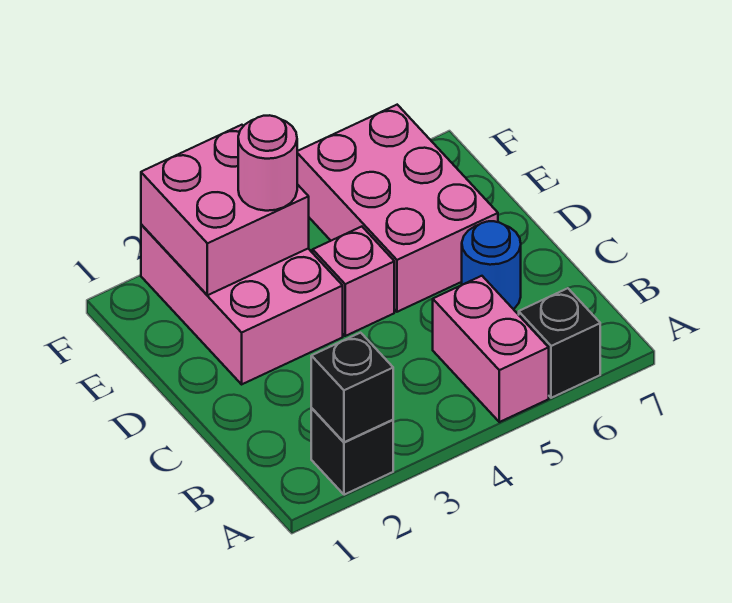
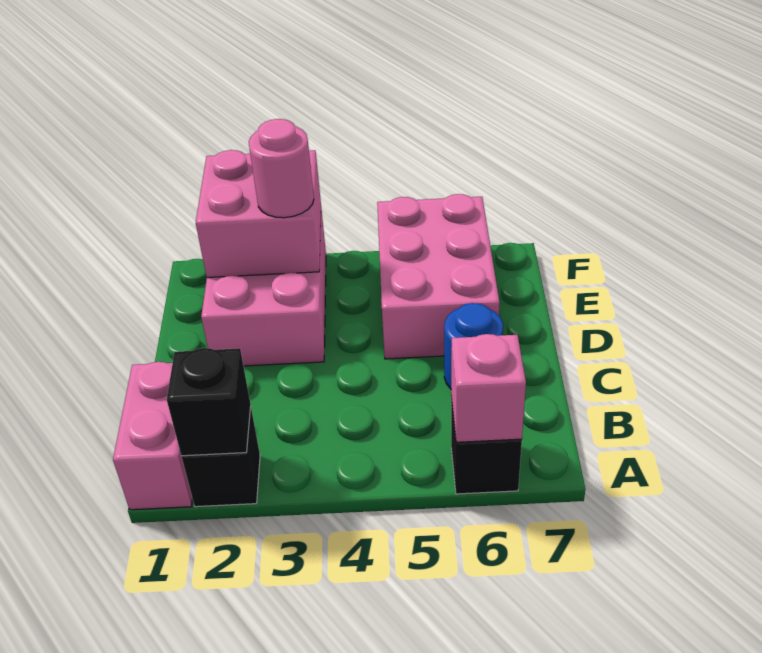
pink brick A5:B5 level 1 -> pink brick A1:B1 level 1
pink brick D4 level 1 -> pink brick A6 level 2

